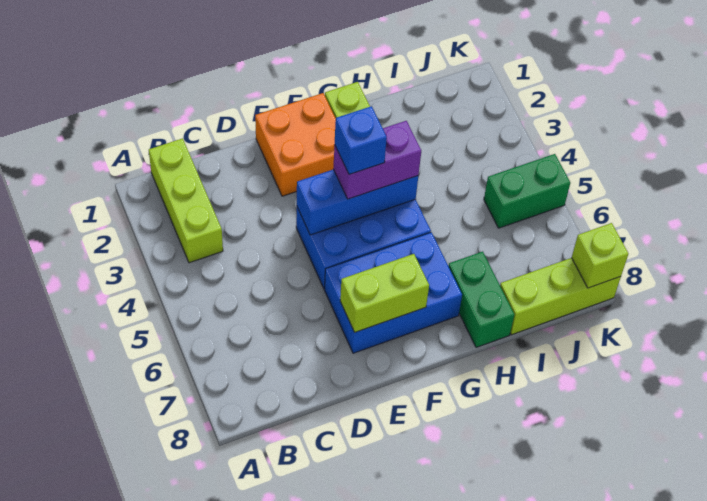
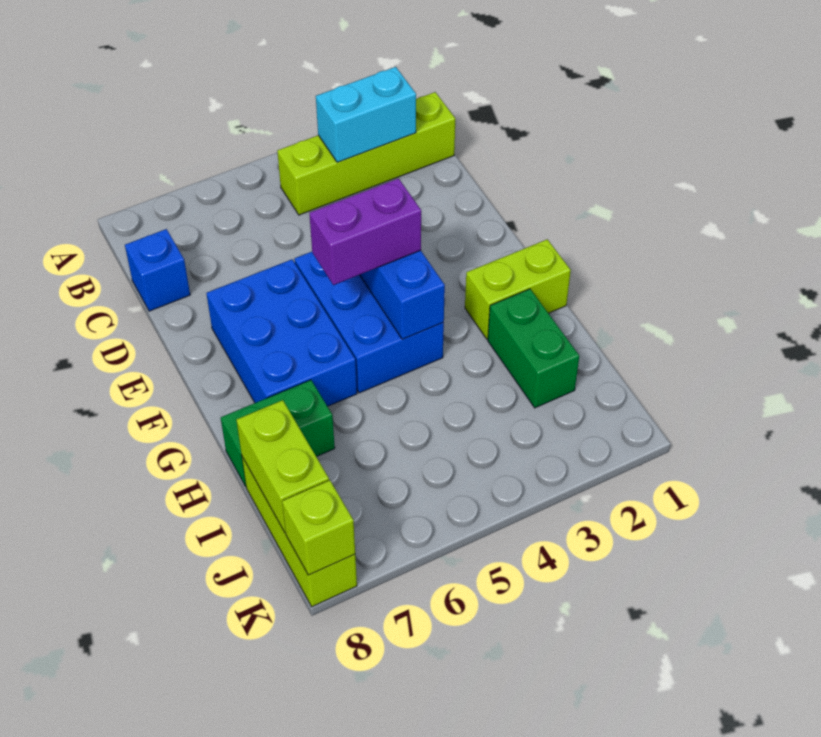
lime brick B1:B3 level 1 -> lime brick B1:B4 level 1
none -> cyan brick B2:B3 level 2
orange brick E1:F2 level 1 -> none
lime brick E7:F7 level 2 -> lime brick I8:J8 level 2
purple brick F4:G4 level 3 -> purple brick F4:F5 level 3
blue brick F4 level 4 -> blue brick C8 level 1
green brick J5:K5 level 1 -> green brick H2:I2 level 1

